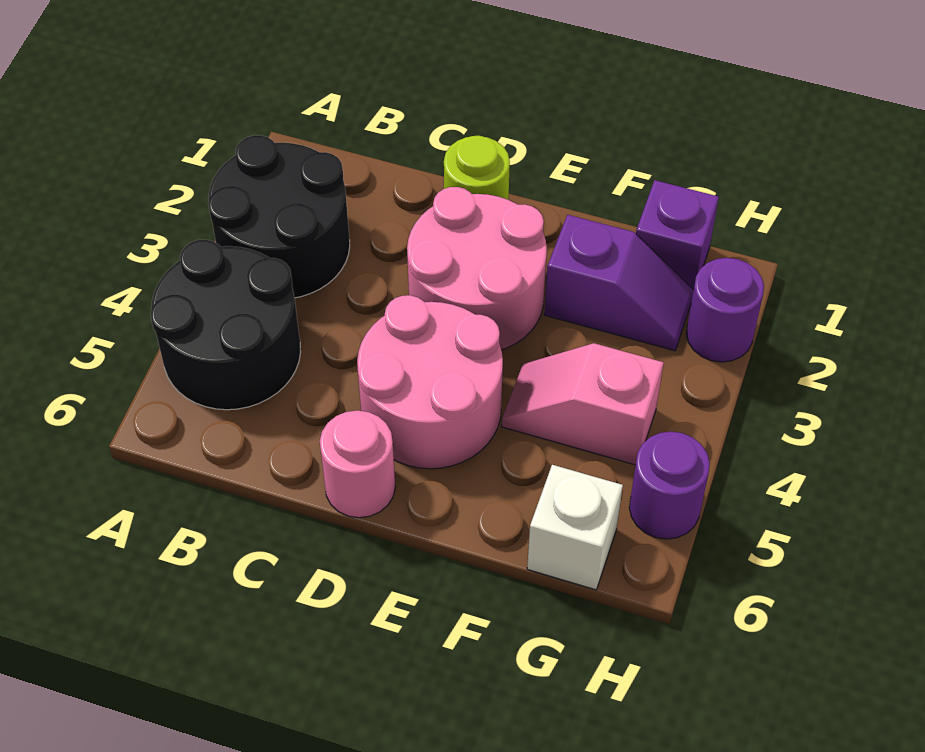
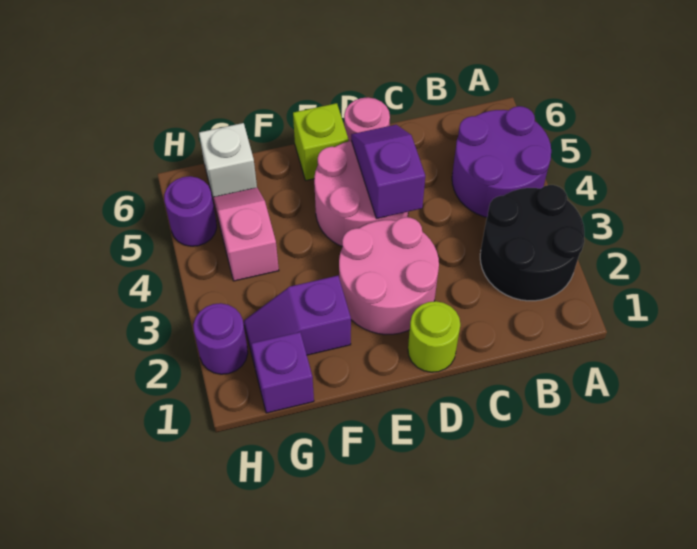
black round brick A4:B5 level 1 -> purple round brick A4:B5 level 1
none -> purple slope D4:D5 level 2 top 4
none -> lime brick E6 level 1
pink slope F4:G4 level 1 top G -> pink slope G4:G5 level 1 top 4

